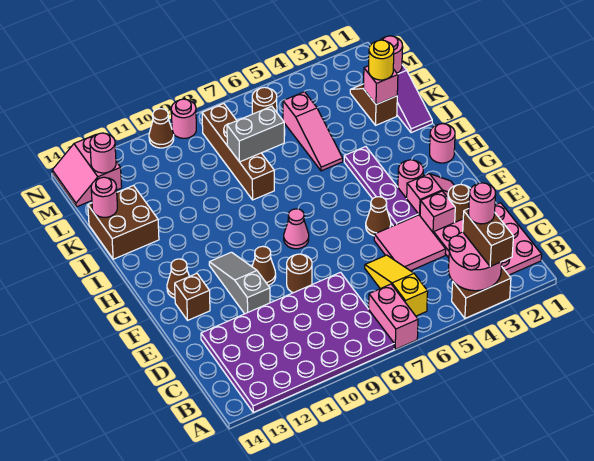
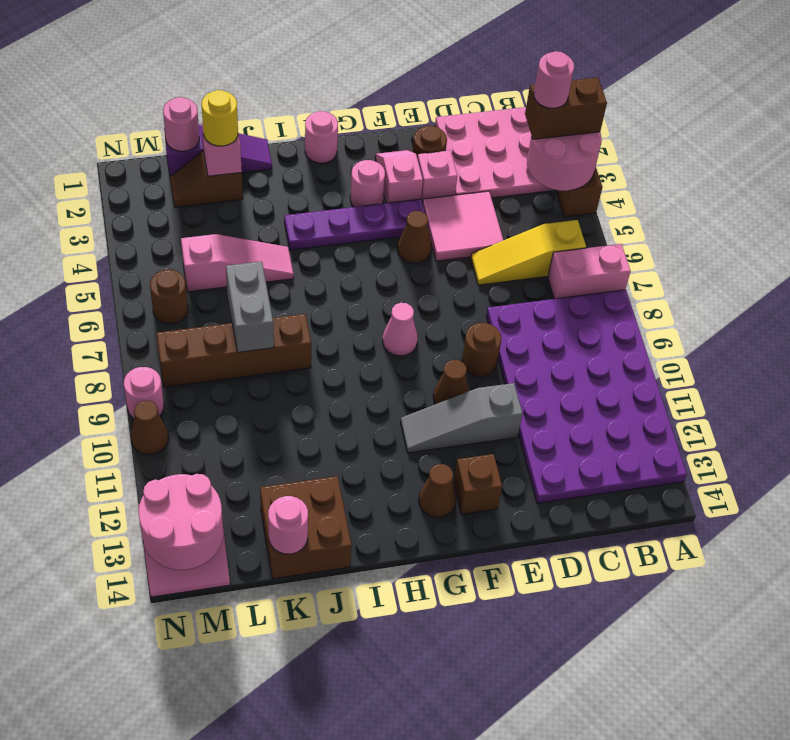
pink round brick M13 level 2 -> pink round brick M13:N14 level 2

